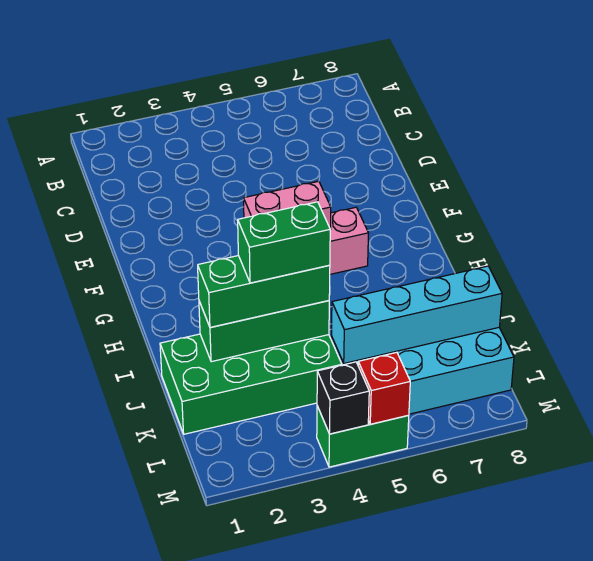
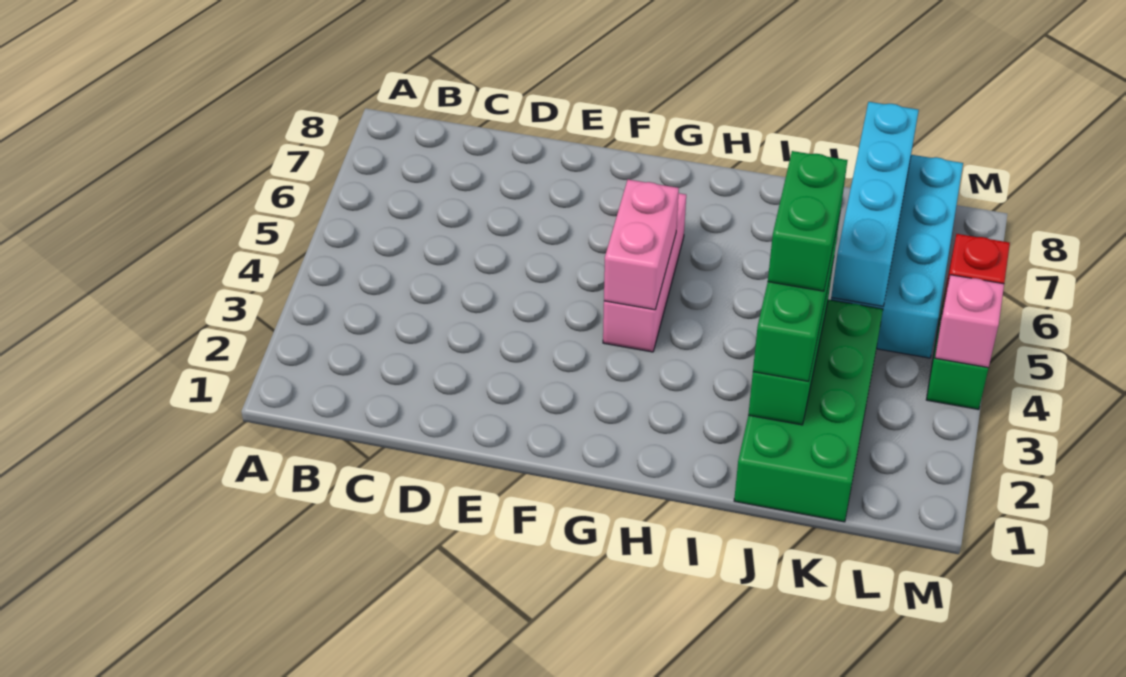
black brick M4 level 2 -> pink brick M4 level 2

